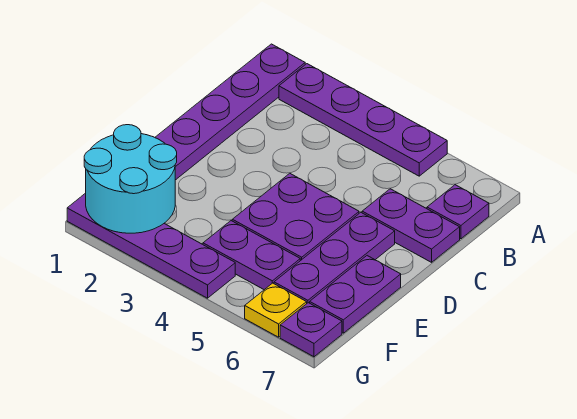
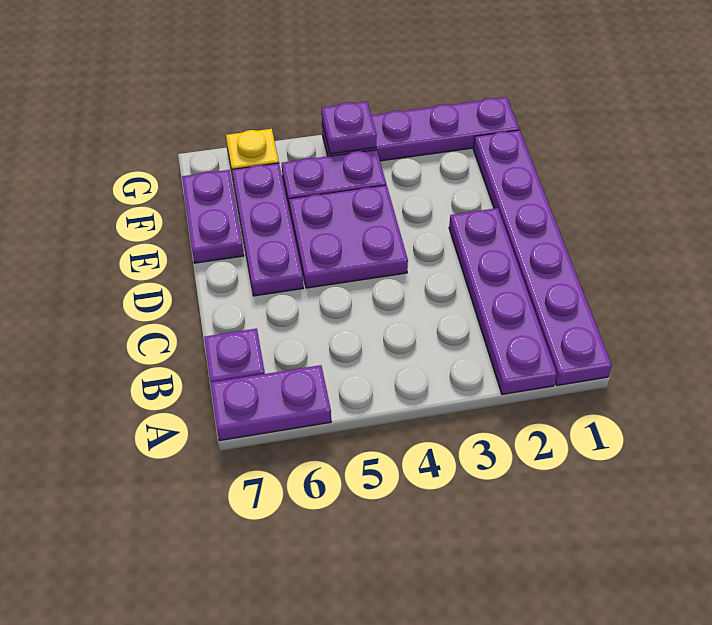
purple plate A2:A5 level 1 -> purple plate A2:D2 level 1
purple plate C6:C7 level 1 -> purple plate A6:A7 level 1
cyan round brick F1:G2 level 2 -> none
purple plate G7 level 1 -> purple plate G4 level 2

